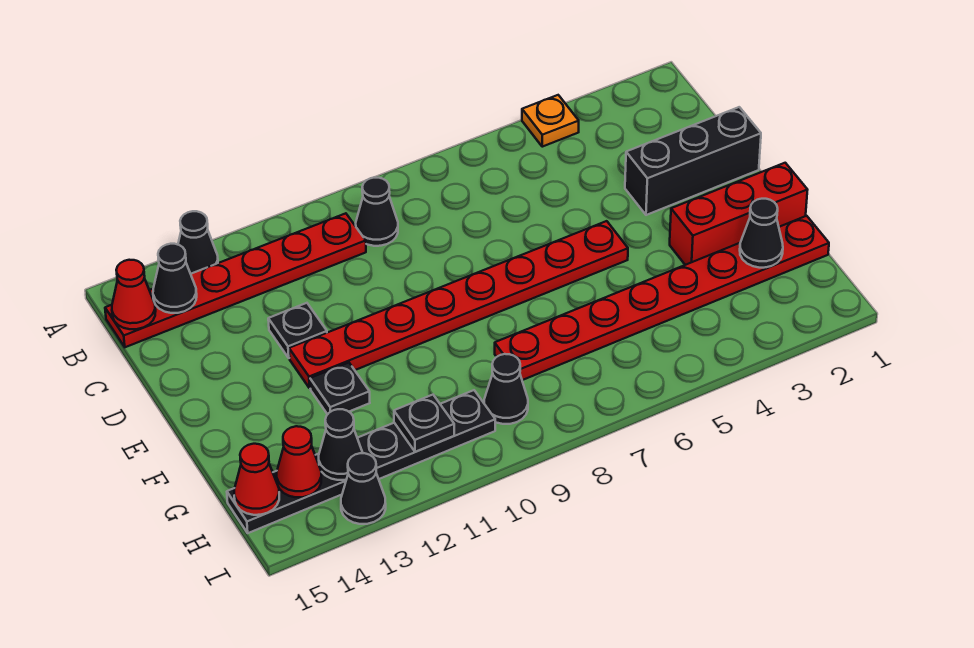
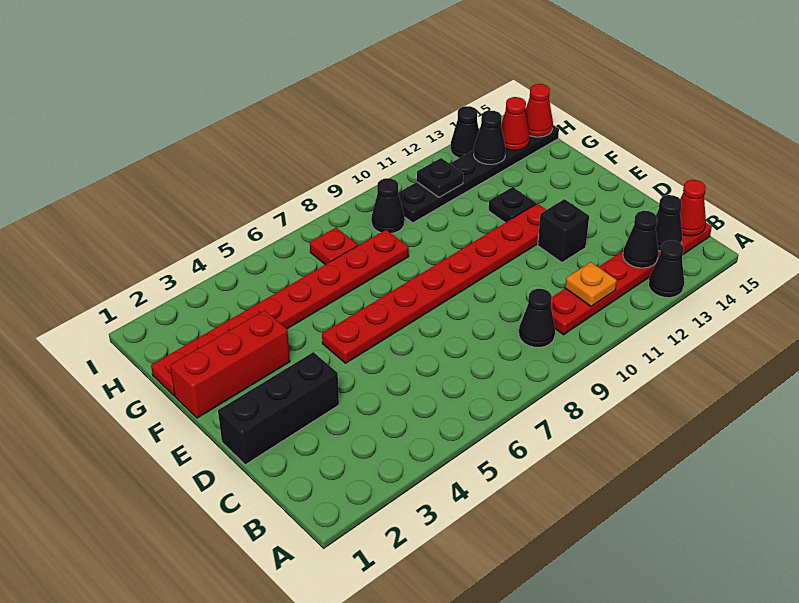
orange plate A4 level 1 -> orange plate B11 level 2
black plate D12 level 1 -> black brick D12 level 1
black cone G2 level 2 -> black cone B13 level 2
none -> red plate H7 level 1

